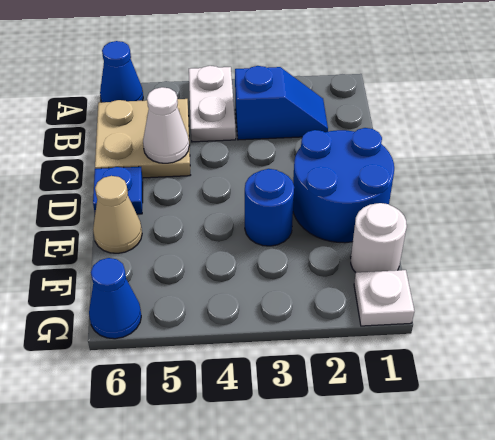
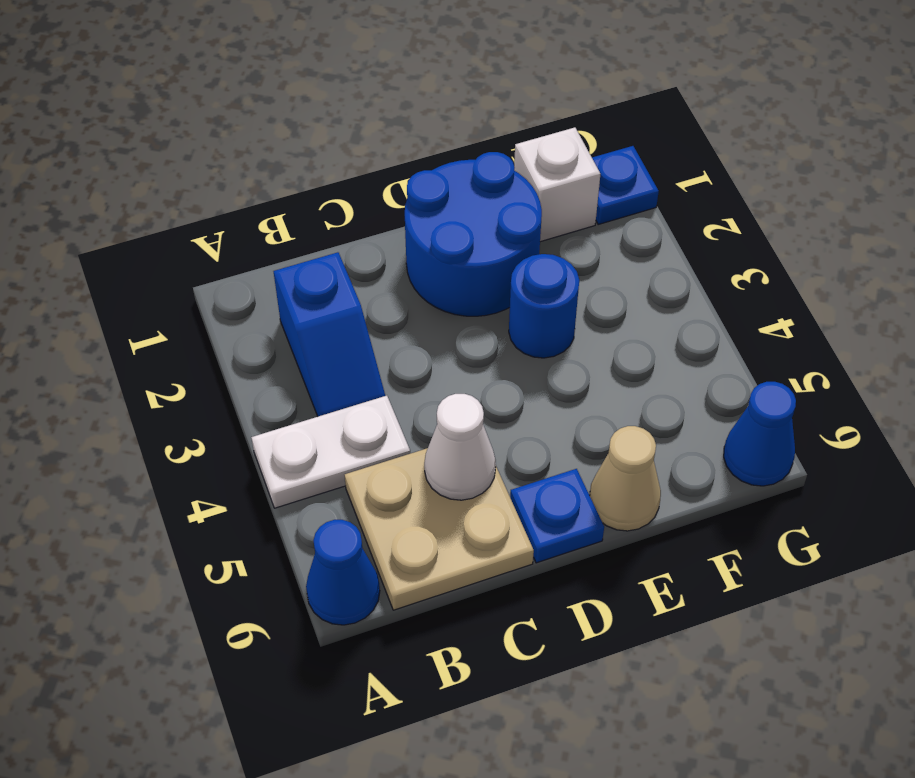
blue slope B2:B3 level 1 top 3 -> blue slope B2:B3 level 1 top 2
white round brick F1 level 1 -> white brick F1 level 1
white plate G1 level 1 -> blue plate G1 level 1

